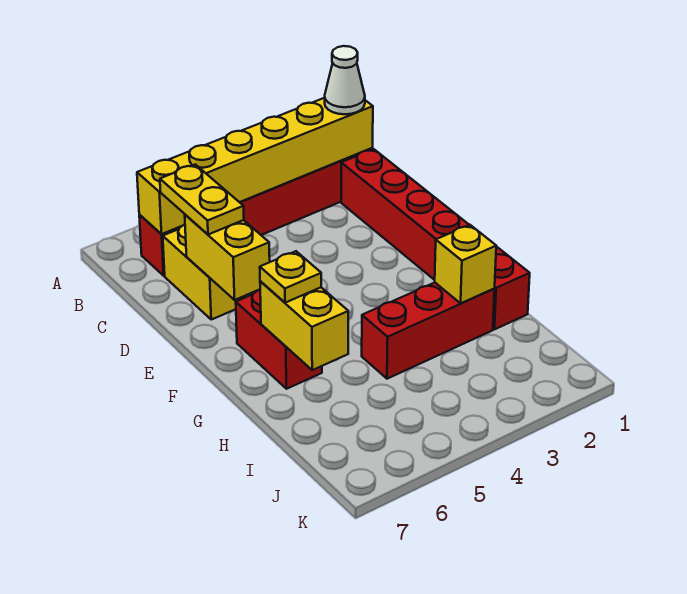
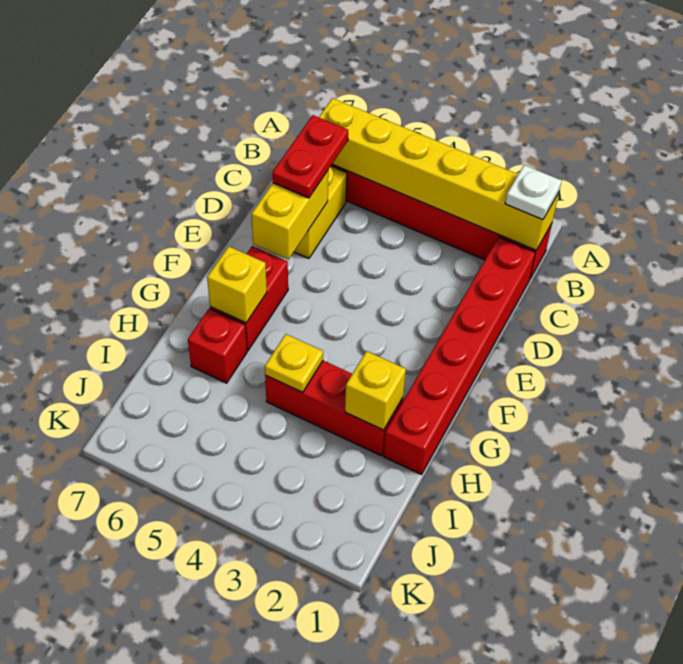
white cone B1 level 3 -> white plate B1 level 3
yellow plate C6:D6 level 3 -> red plate C6:D6 level 3
yellow brick G6:H6 level 2 -> yellow brick G6 level 2
yellow plate G6 level 3 -> yellow plate H4 level 2
none -> red brick H6 level 1

